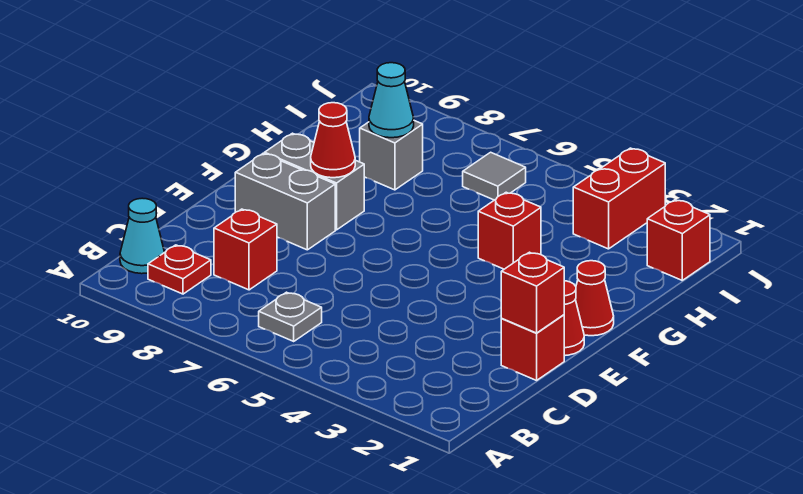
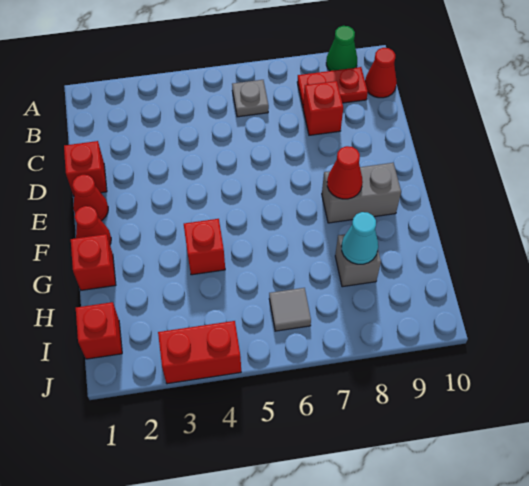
none -> green cone A9 level 1
red plate B9 level 1 -> red plate B8:B9 level 1
cyan cone B10 level 1 -> red cone B10 level 1
red brick D1 level 2 -> red brick G1 level 1
grey brick E8:E9 level 1 -> none
red brick I3:J3 level 1 -> red brick J3:J4 level 1

